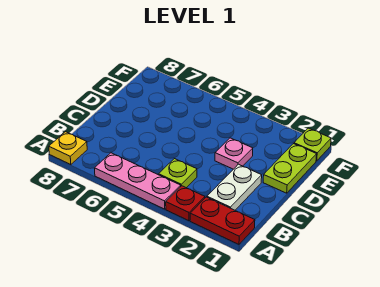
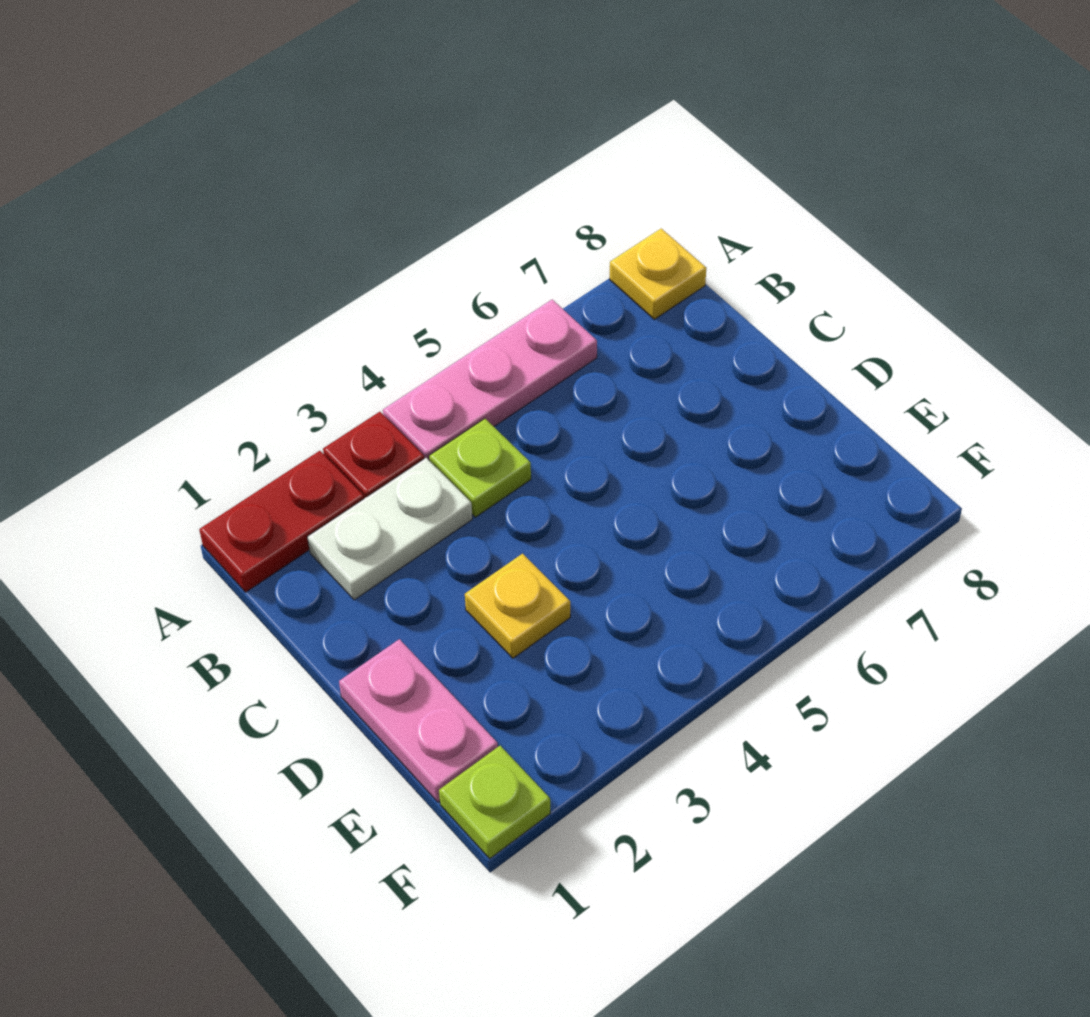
white plate B2:C2 level 1 -> white plate B2:B3 level 1
lime plate D1:E1 level 1 -> pink plate D1:E1 level 1
pink plate D3 level 1 -> yellow plate D3 level 1

